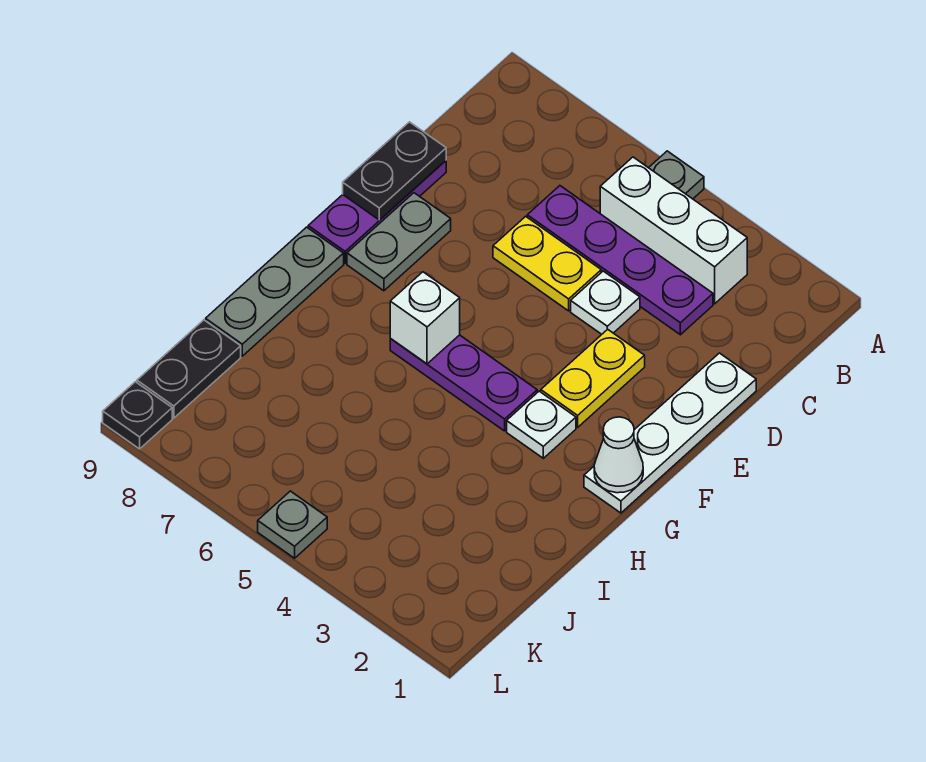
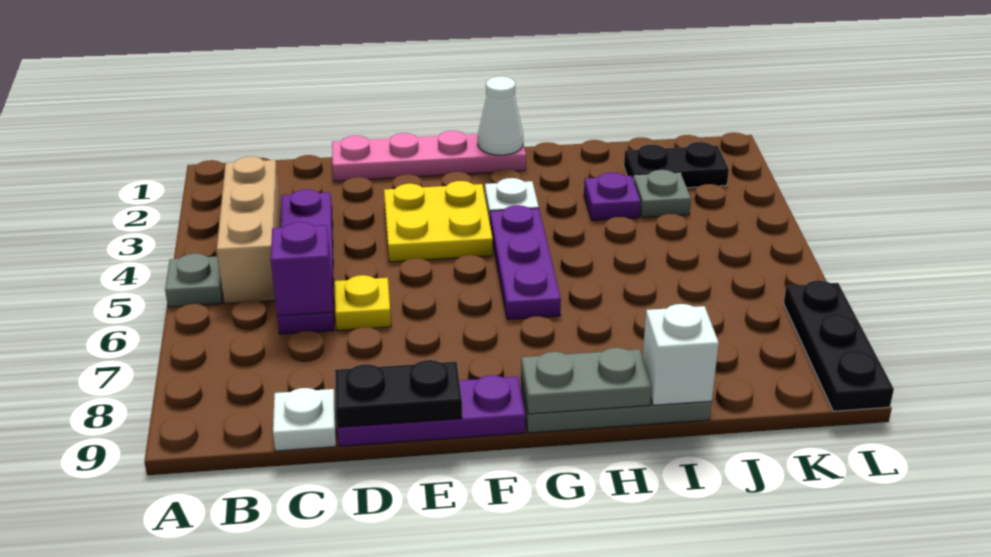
white brick B3:B5 level 1 -> tan brick B3:B5 level 1
none -> purple brick C6 level 2
white plate D1:G1 level 1 -> pink plate D1:G1 level 1
white plate D4 level 1 -> white plate C9 level 1
yellow plate D5:D6 level 1 -> yellow plate D6 level 1
yellow plate E3:F3 level 1 -> yellow plate E3:F4 level 1
grey plate E8:F8 level 1 -> grey plate G9:H9 level 2
white brick G6 level 2 -> white brick I9 level 2
none -> purple plate I3 level 1
black plate J9:K9 level 1 -> black plate J2:K2 level 1
grey plate L5 level 1 -> grey plate J3 level 1
black plate L9 level 1 -> black plate L7:L9 level 1

